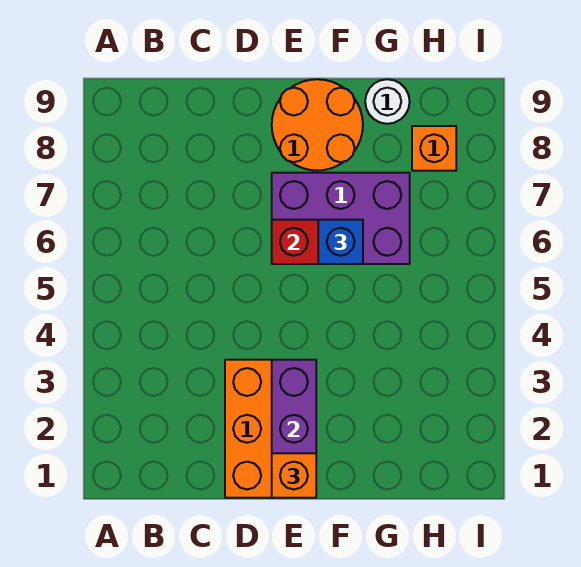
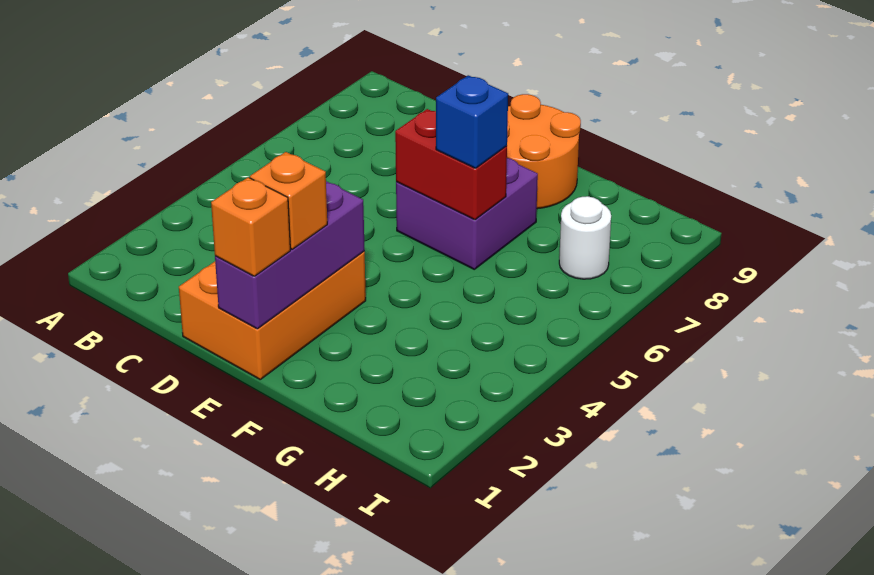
purple brick E6:G7 level 1 -> purple brick E6:F7 level 1
white round brick G9 level 1 -> white round brick H7 level 1
orange brick H8 level 1 -> orange brick E2 level 3

